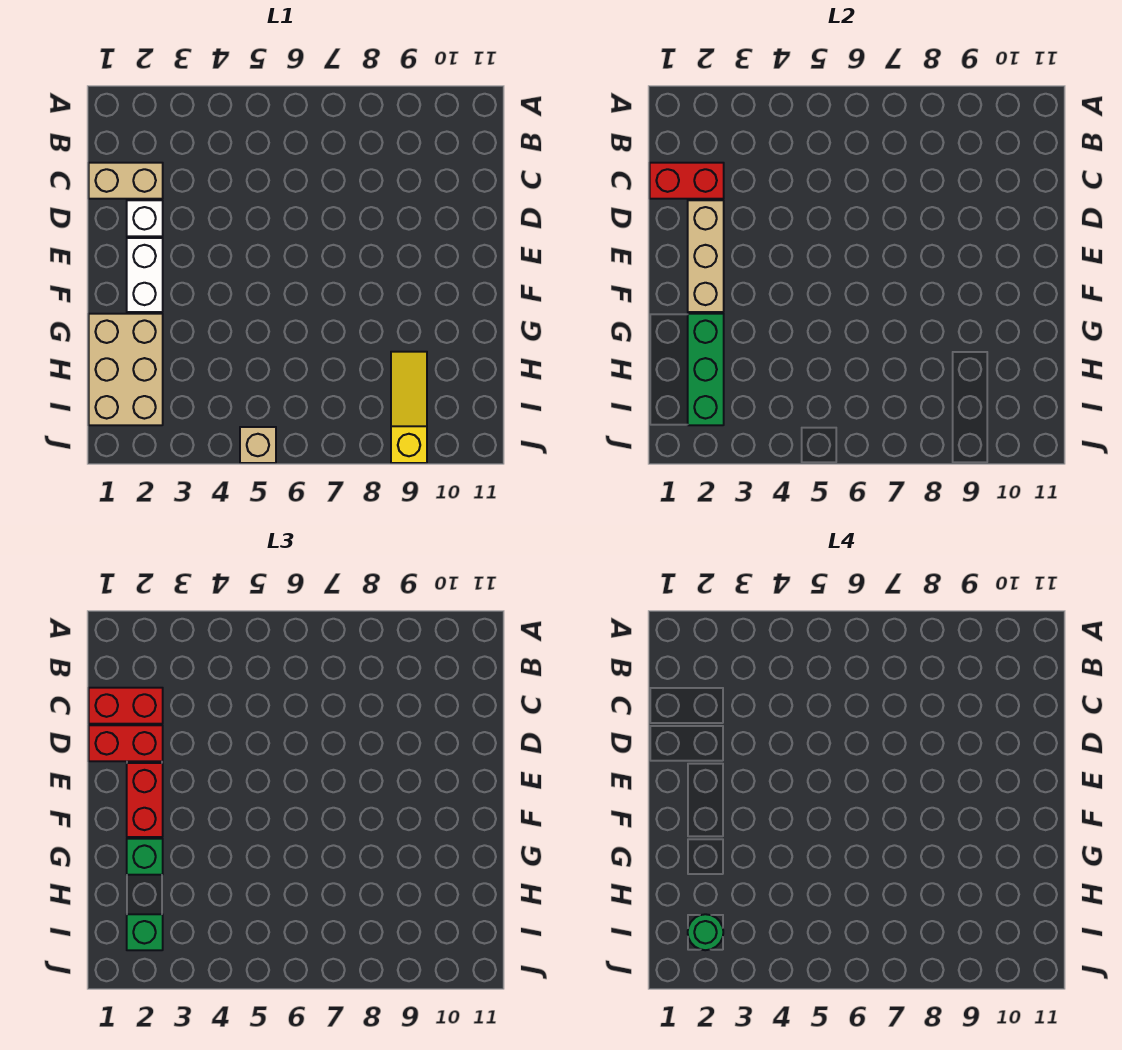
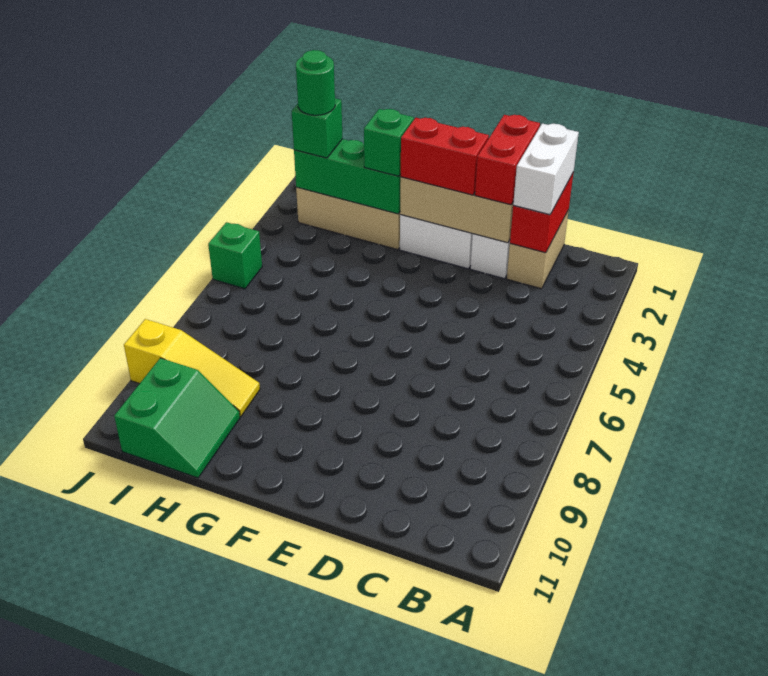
red brick C1:C2 level 3 -> white brick C1:C2 level 3
none -> green slope H10:I11 level 1 top I
tan brick J5 level 1 -> green brick J5 level 1

